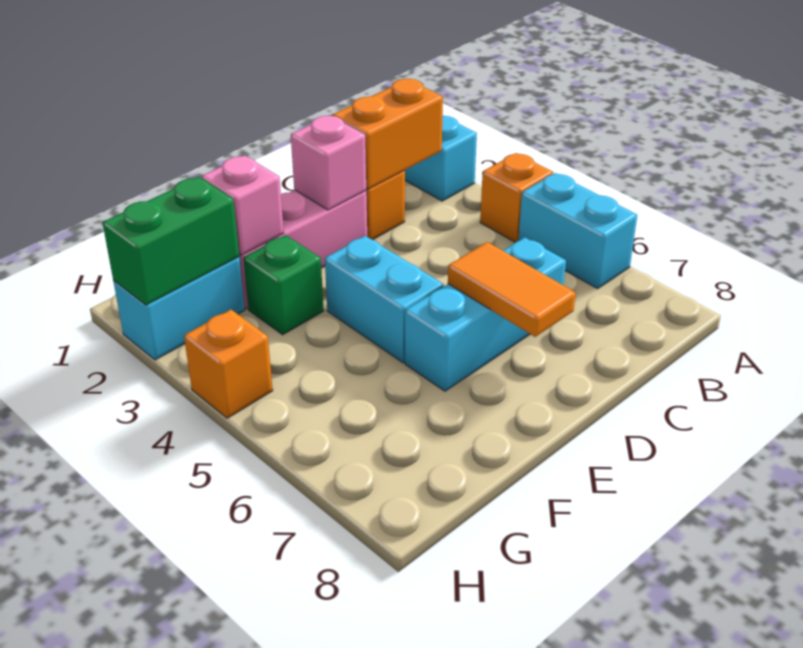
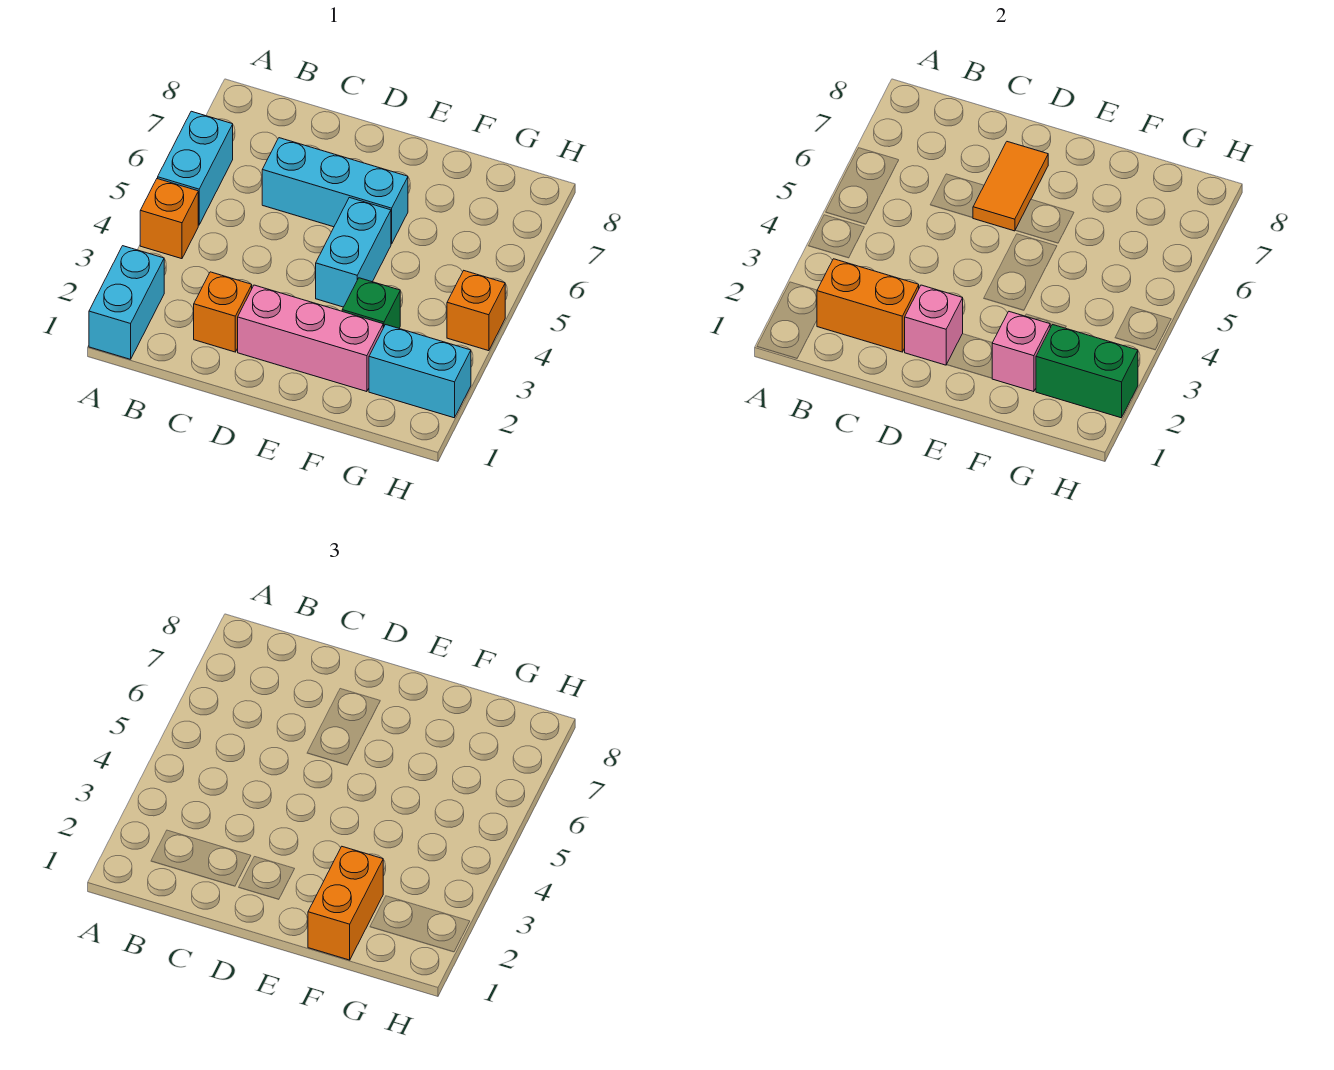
none -> orange brick F1:F2 level 3

